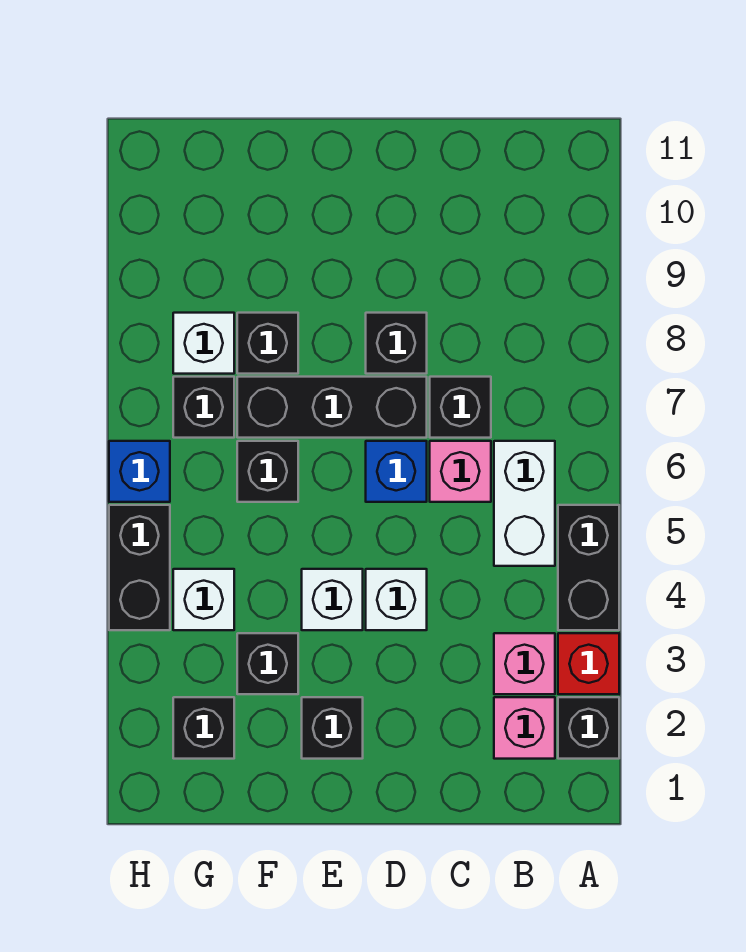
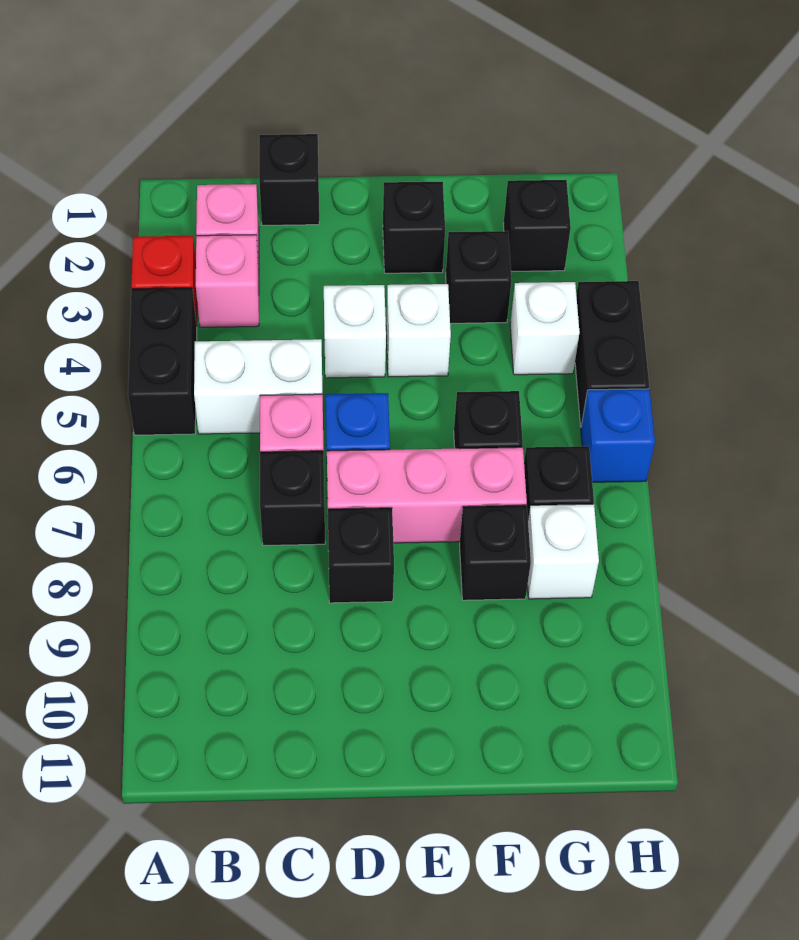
black brick A2 level 1 -> black brick C1 level 1
white brick B5:B6 level 1 -> white brick B5:C5 level 1
black brick D7:F7 level 1 -> pink brick D7:F7 level 1

